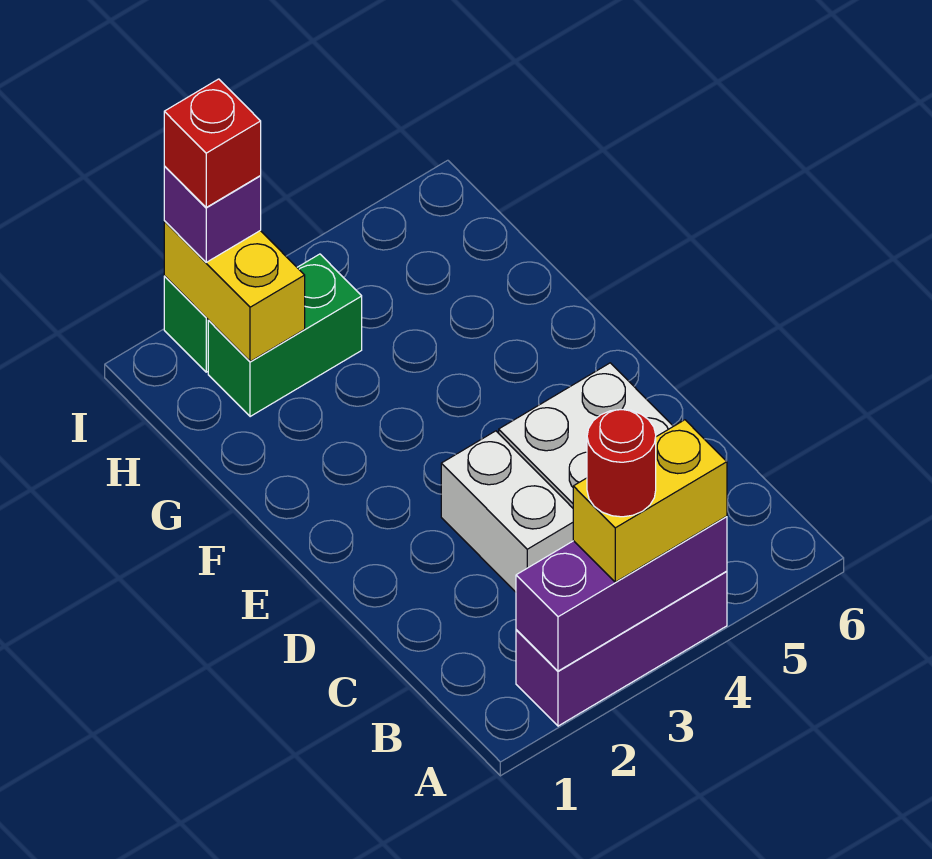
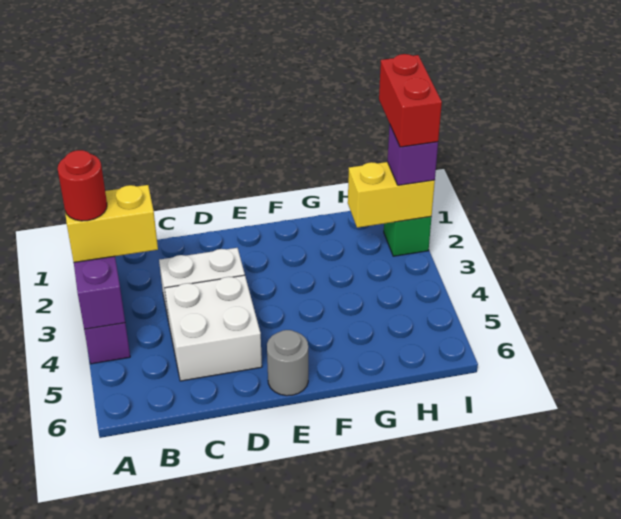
yellow brick A3:A4 level 3 -> yellow brick A3:B3 level 3
none -> grey round brick E6 level 1
green brick H2:H3 level 1 -> none
red brick I2 level 4 -> red brick I1:I2 level 4

